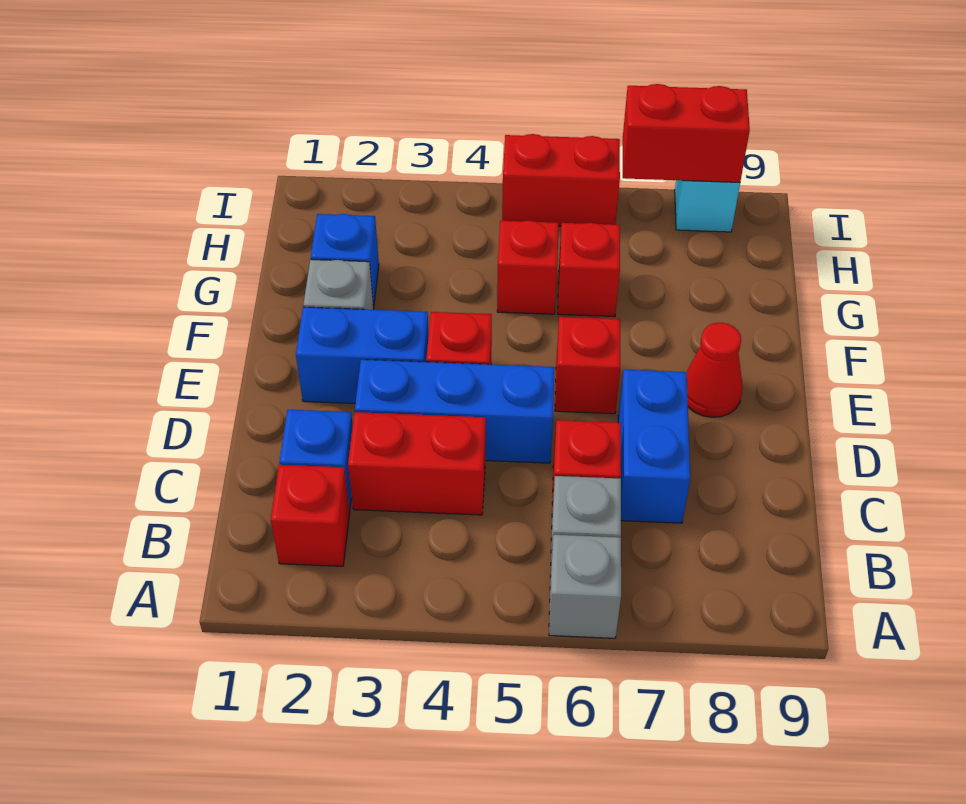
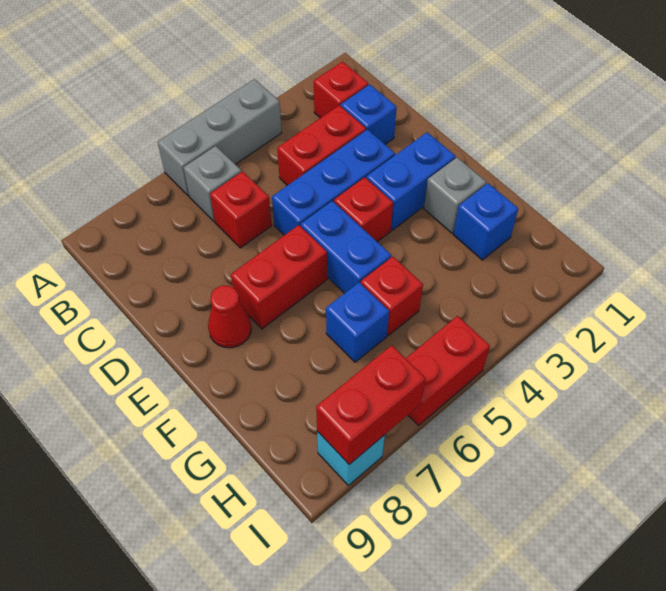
grey brick A6 level 1 -> grey brick A4:A6 level 1
blue brick C7:D7 level 1 -> blue brick E5:F5 level 1
red brick E6 level 1 -> red brick E6:E7 level 1
red brick G6 level 1 -> blue brick G6 level 1

